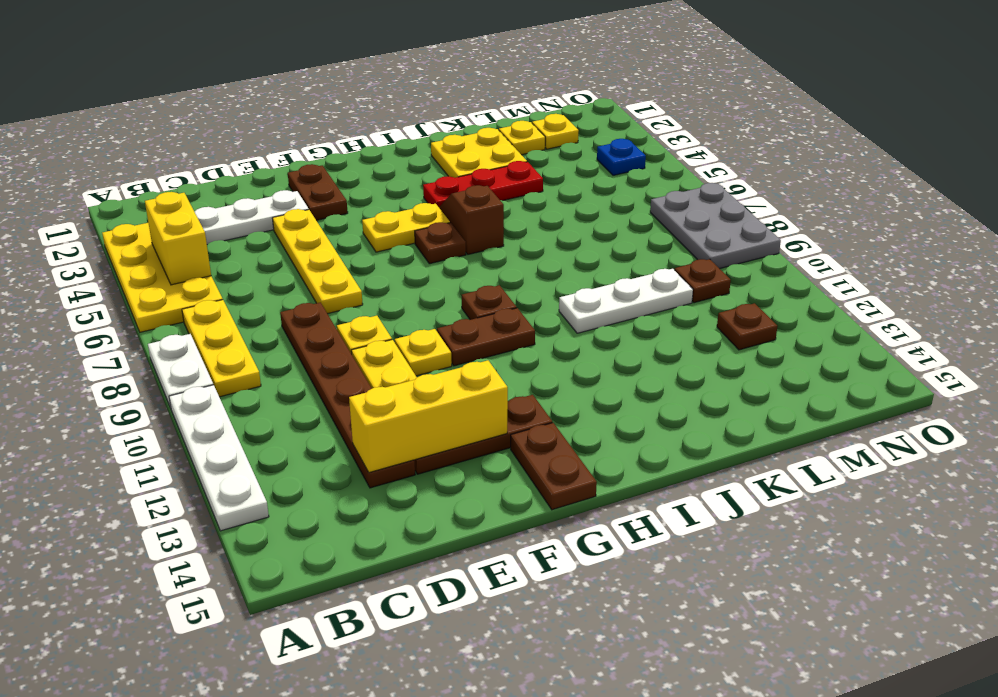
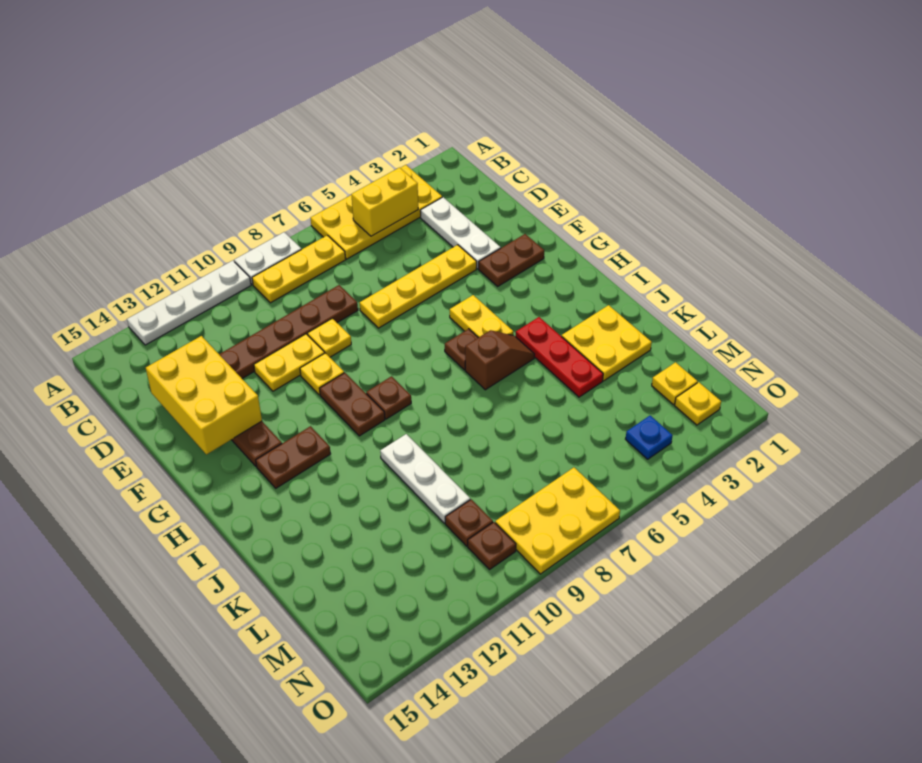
yellow brick D13:F13 level 2 -> yellow brick D13:F14 level 2
brown plate G14:G15 level 1 -> brown plate H12:H13 level 1
yellow plate L2 level 1 -> yellow plate N2 level 1
brown plate M12 level 1 -> brown plate N10 level 1
grey plate N7:O9 level 1 -> yellow plate N7:O9 level 1

